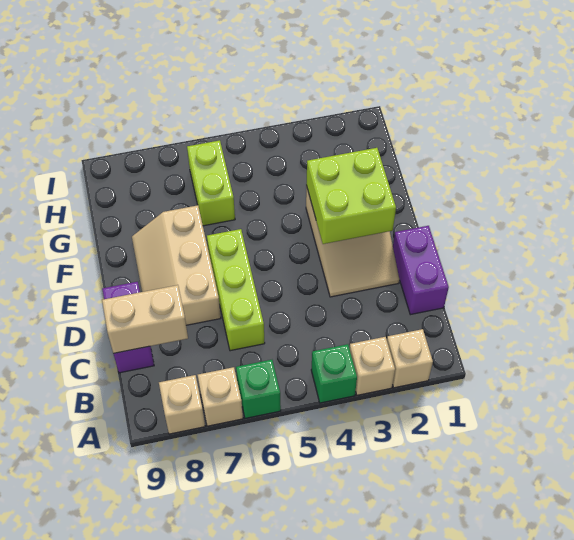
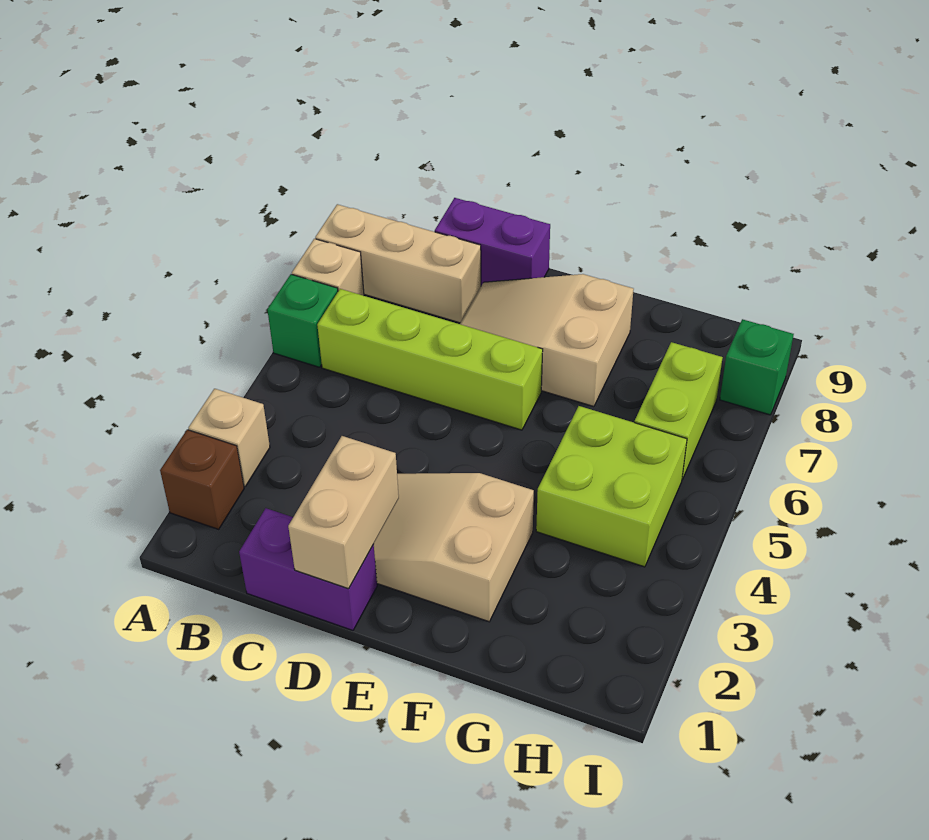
tan brick A2 level 1 -> brown brick A2 level 1
green brick A4 level 1 -> green brick I8 level 1
tan brick A8 level 1 -> tan brick A8:C8 level 1
lime brick C6:E6 level 1 -> lime brick B6:E6 level 1
tan brick C8:C9 level 2 -> tan brick D1:D2 level 2
tan slope D7:F8 level 1 top 7 -> tan slope D7:F8 level 1 top F
lime brick E2:F3 level 2 -> lime brick G4:H5 level 1
lime brick G6:H6 level 1 -> lime brick H6:H7 level 1

